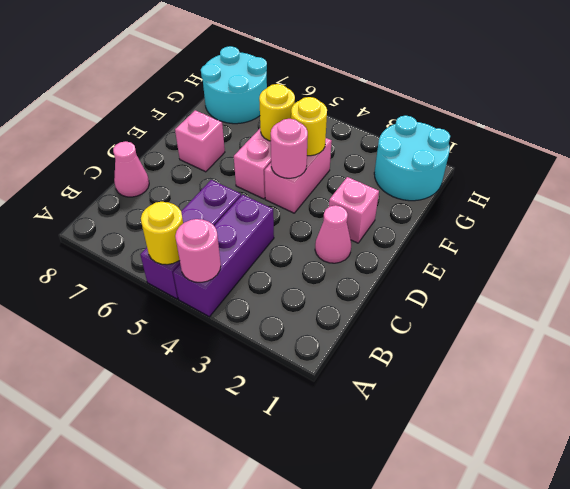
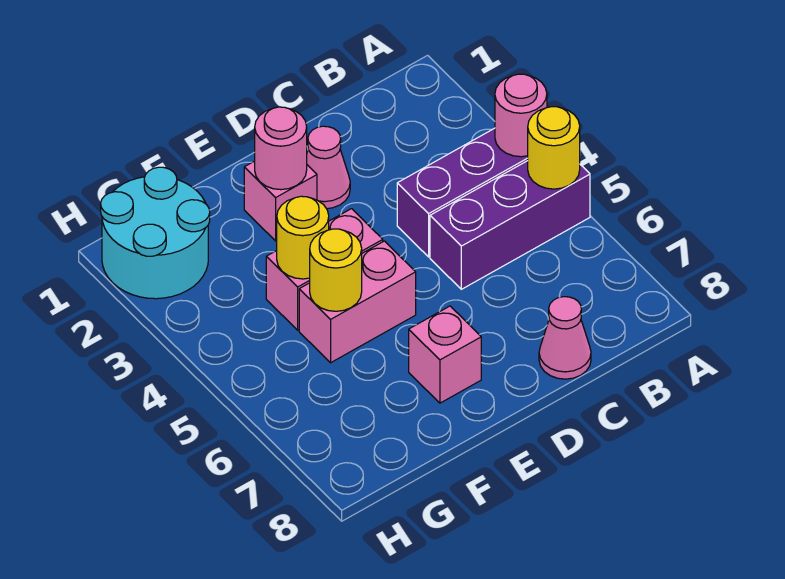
pink round brick E4 level 2 -> pink round brick E2 level 2
cyan round brick G7:H8 level 1 -> none

